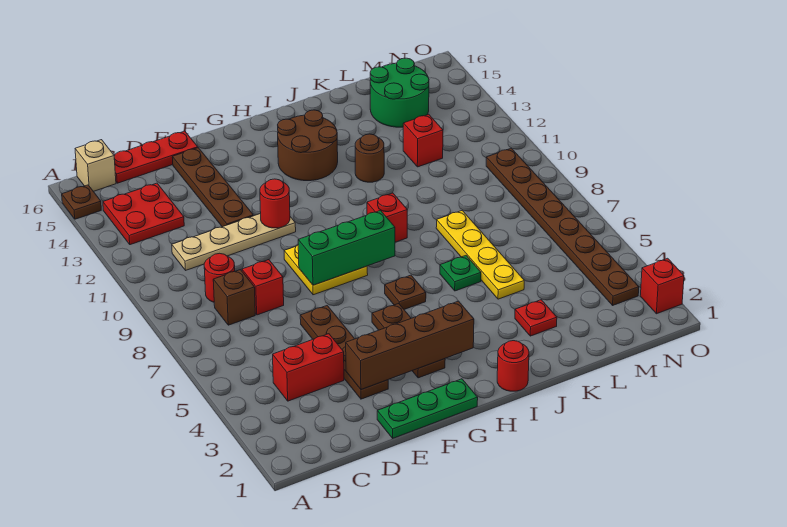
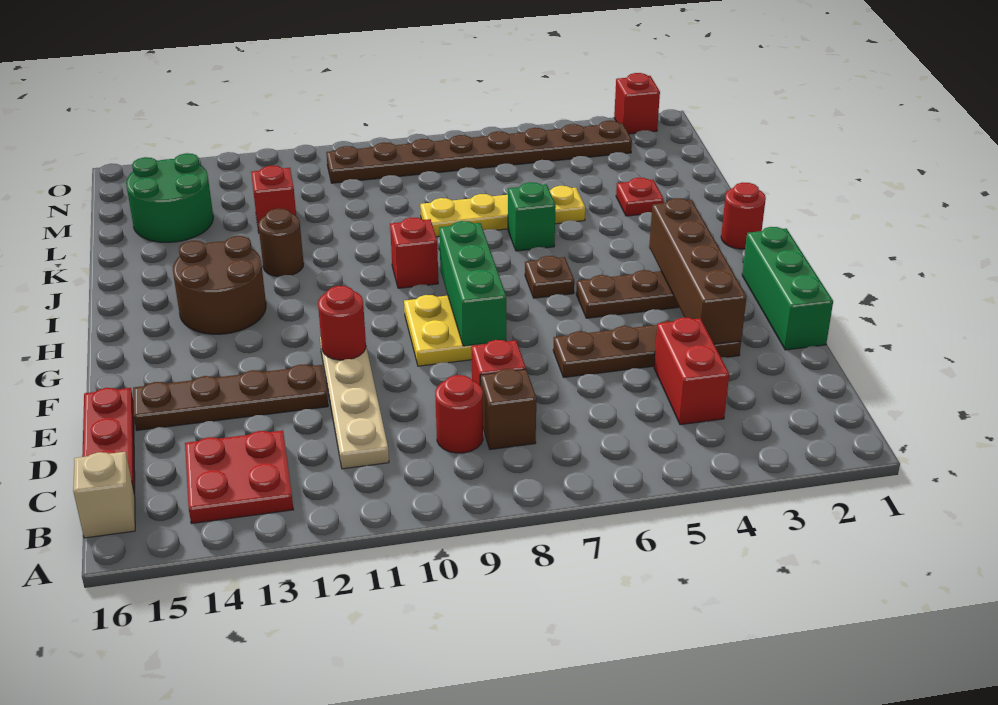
brown plate A15 level 1 -> none
green plate E1:G1 level 1 -> green brick E1:G1 level 1
green plate J6 level 1 -> green brick J6 level 1

